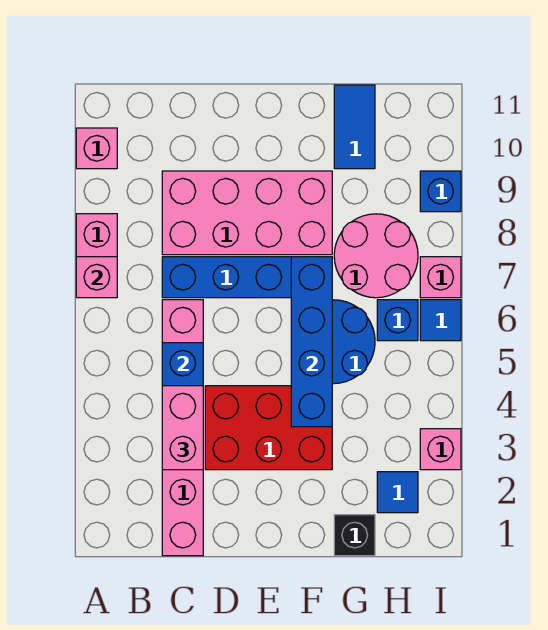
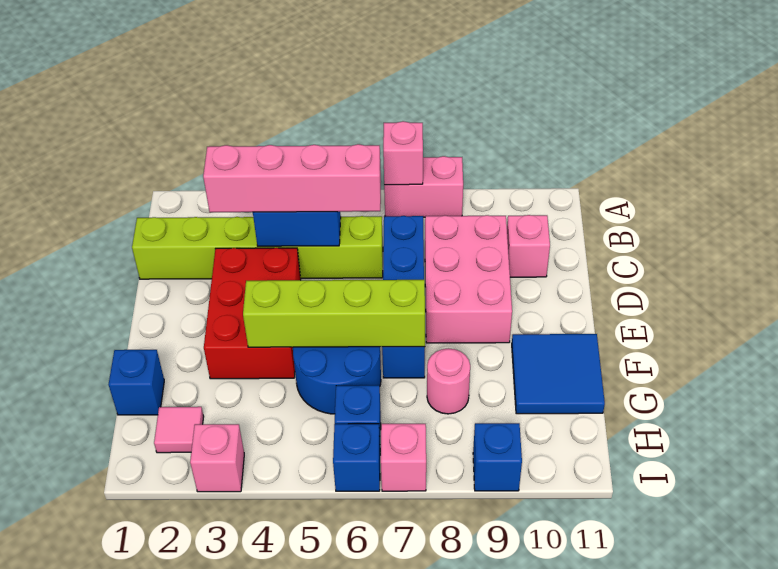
pink brick A10 level 1 -> pink brick C10 level 1
pink brick C1:C6 level 1 -> lime brick C1:C6 level 1
pink brick C3:C4 level 3 -> pink brick C3:C6 level 3
pink brick C8:F9 level 1 -> pink brick C8:E9 level 1
blue brick F4:F7 level 2 -> lime brick F4:F7 level 2
black brick G1 level 1 -> blue brick G1 level 1
pink round brick G7:H8 level 1 -> pink round brick G8 level 1
blue tile G10:G11 level 1 -> blue tile F10:G11 level 1
blue tile H2 level 1 -> pink tile H2 level 1
blue tile I6 level 1 -> blue brick I6 level 1

